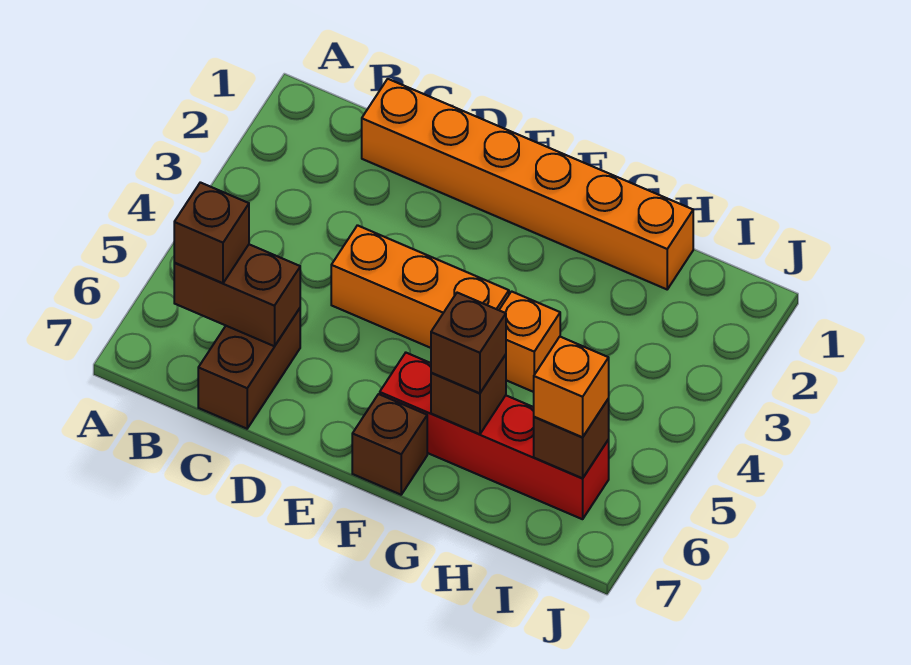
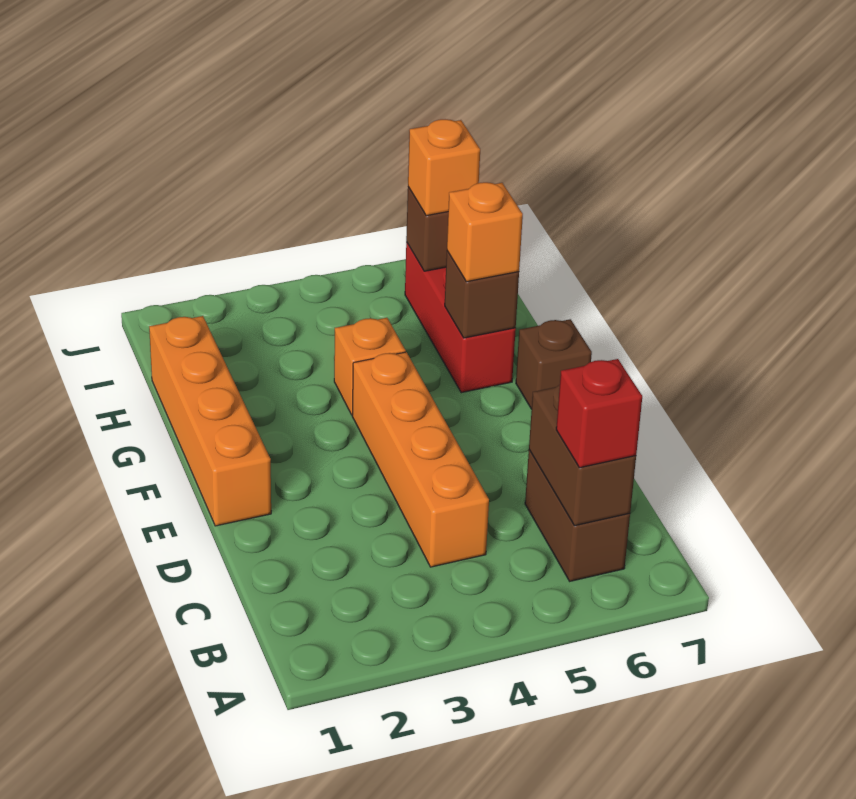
brown brick B6 level 3 -> red brick B6 level 3
orange brick C1:H1 level 1 -> orange brick E1:H1 level 1
brown brick C6:C7 level 1 -> brown brick B6:C6 level 1
orange brick D4:F4 level 1 -> orange brick C4:F4 level 1
red brick F6:I6 level 1 -> red brick G6:I6 level 1
brown brick G6 level 3 -> orange brick G6 level 3

